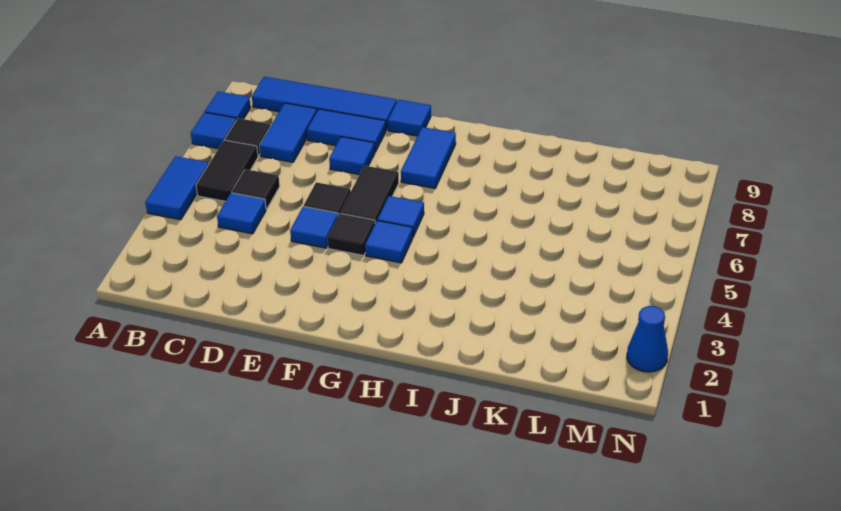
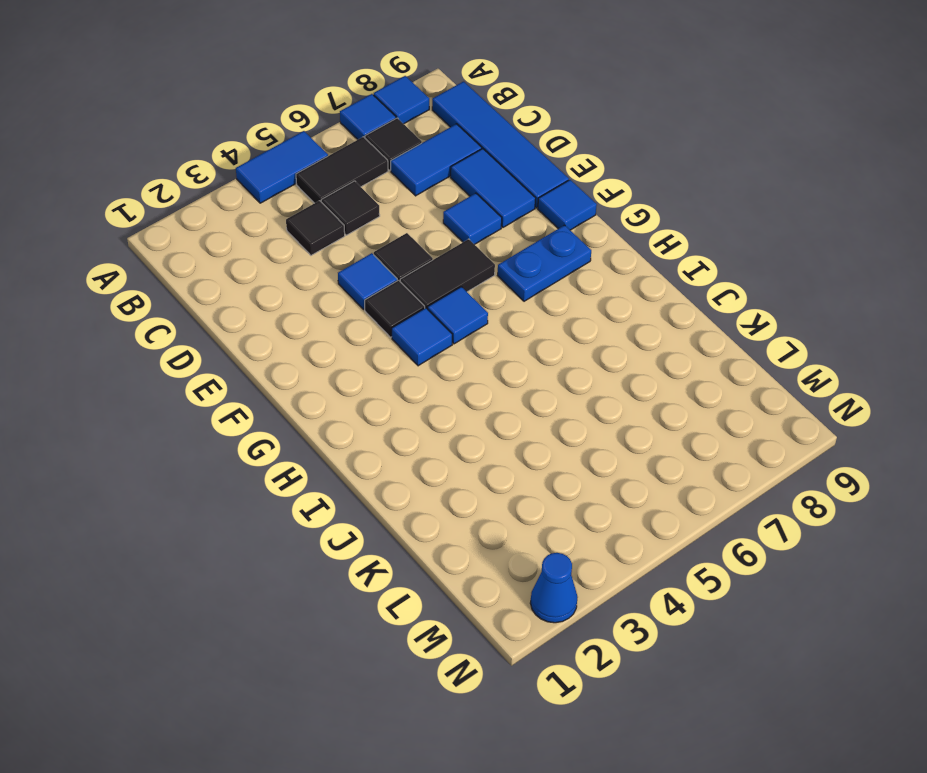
blue tile C4 level 1 -> black tile C4 level 1
blue tile G7:G8 level 1 -> blue plate G7:G8 level 1

